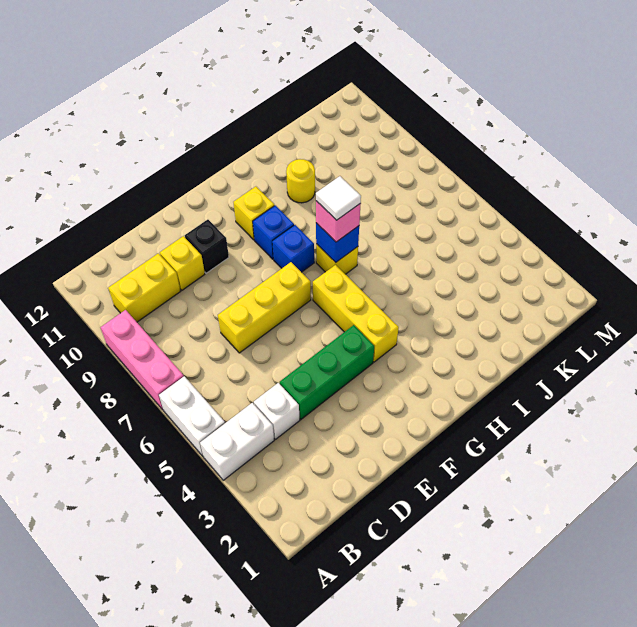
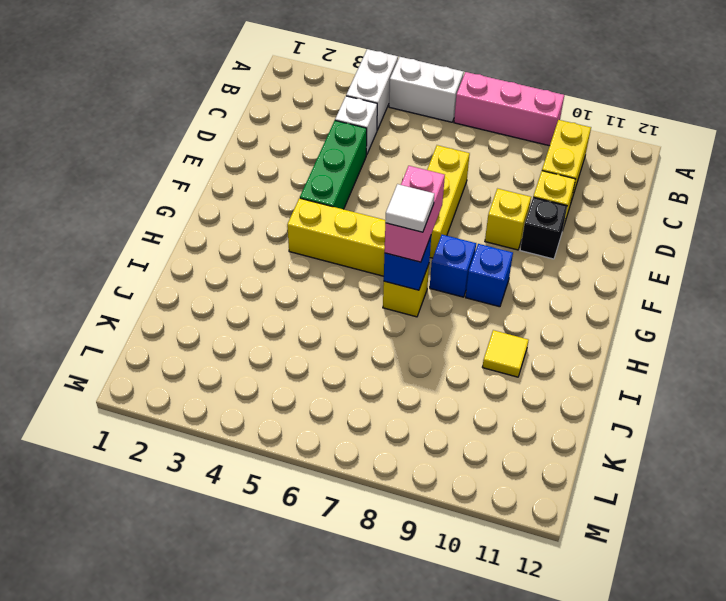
yellow brick G10 level 1 -> yellow brick E9 level 1
pink brick H7 level 3 -> pink brick G7:H7 level 3
yellow round brick I10 level 1 -> yellow tile I10 level 1

